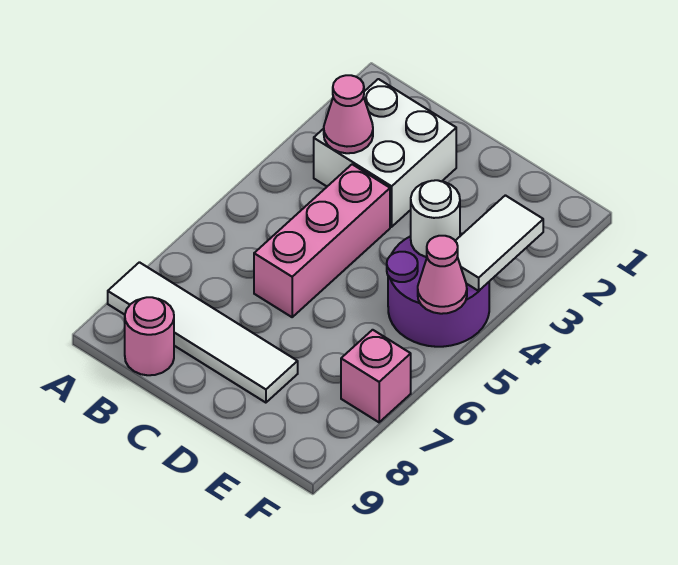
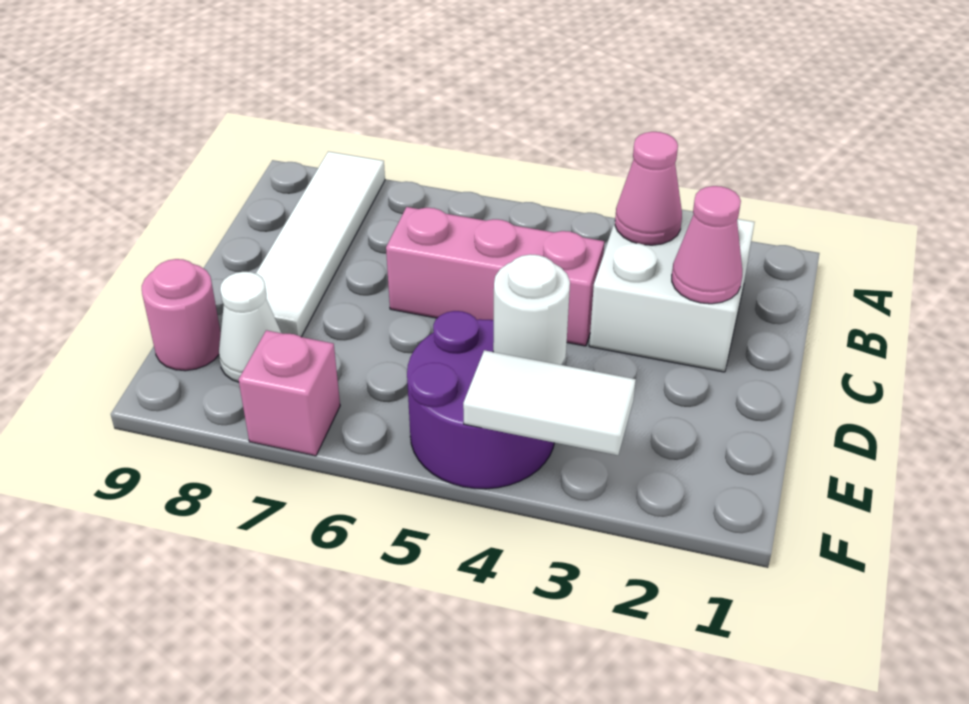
pink round brick B9 level 1 -> pink round brick E9 level 1
none -> white cone E8 level 1
pink cone F5 level 2 -> pink cone C2 level 2

